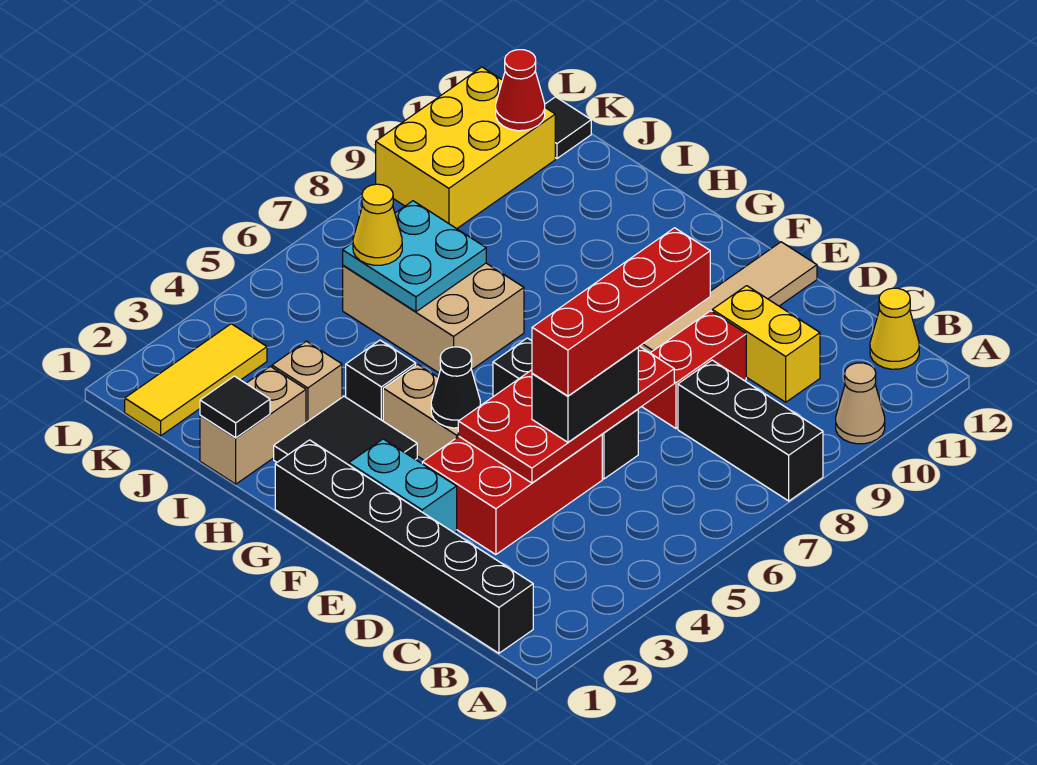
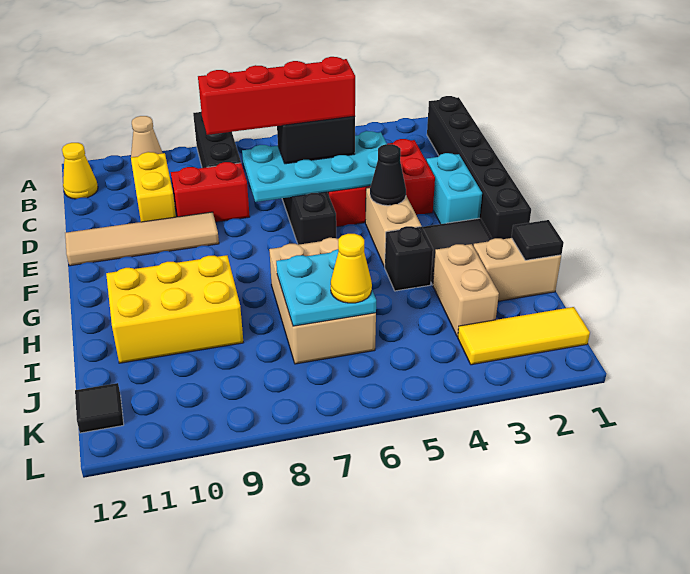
red plate D4:E7 level 2 -> cyan plate D4:E7 level 2
tan brick I3 level 1 -> tan brick I3:J3 level 1
yellow brick K9:L11 level 1 -> yellow brick H9:I11 level 1
red cone K11 level 2 -> none

